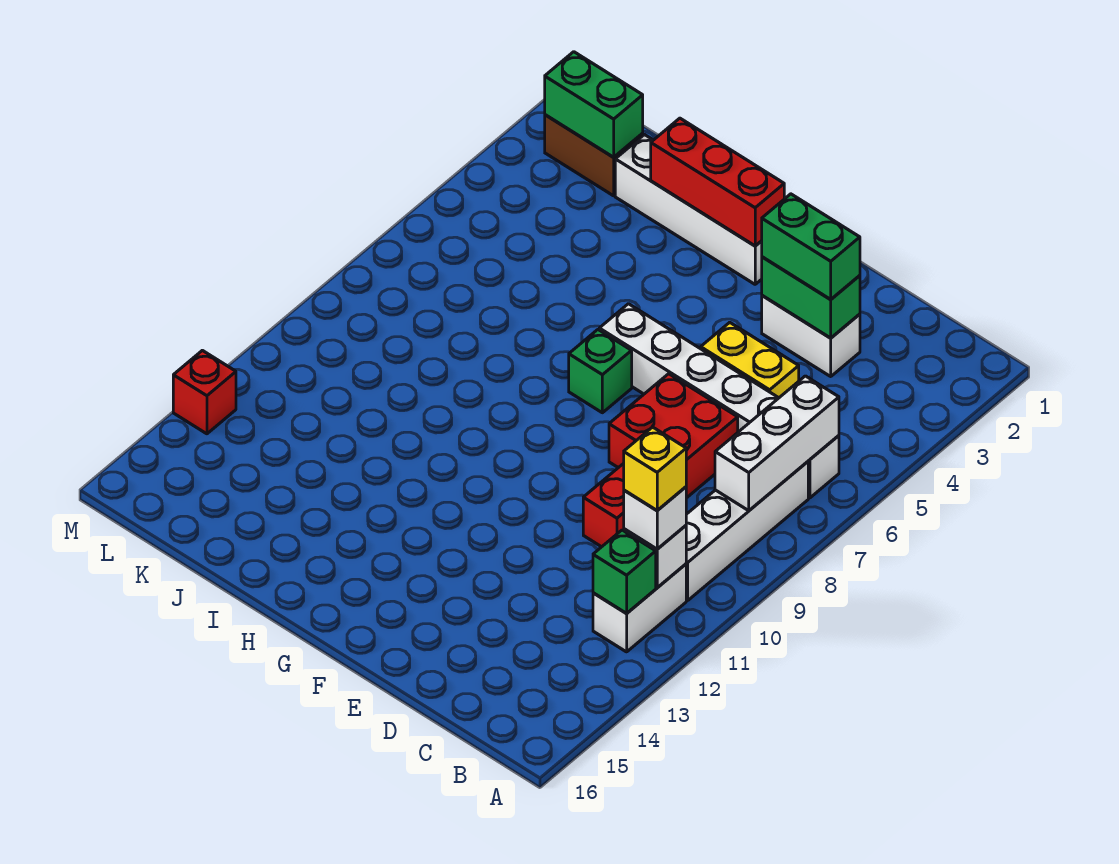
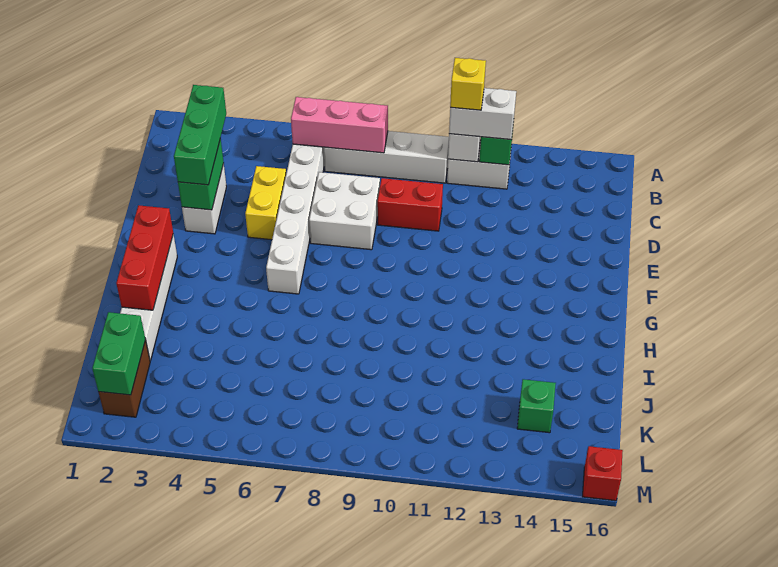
white brick B6:B8 level 2 -> pink brick B6:B8 level 2
white brick B11 level 3 -> white brick B11:B12 level 3
green brick D3:E3 level 3 -> green brick C3:E3 level 3
red brick D7:E8 level 1 -> white brick D7:E8 level 1
green brick G7 level 1 -> green brick K14 level 1
red brick M13 level 1 -> red brick M16 level 1

